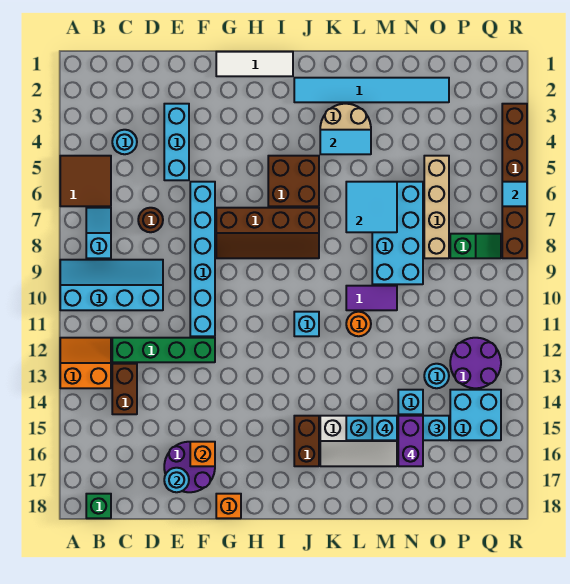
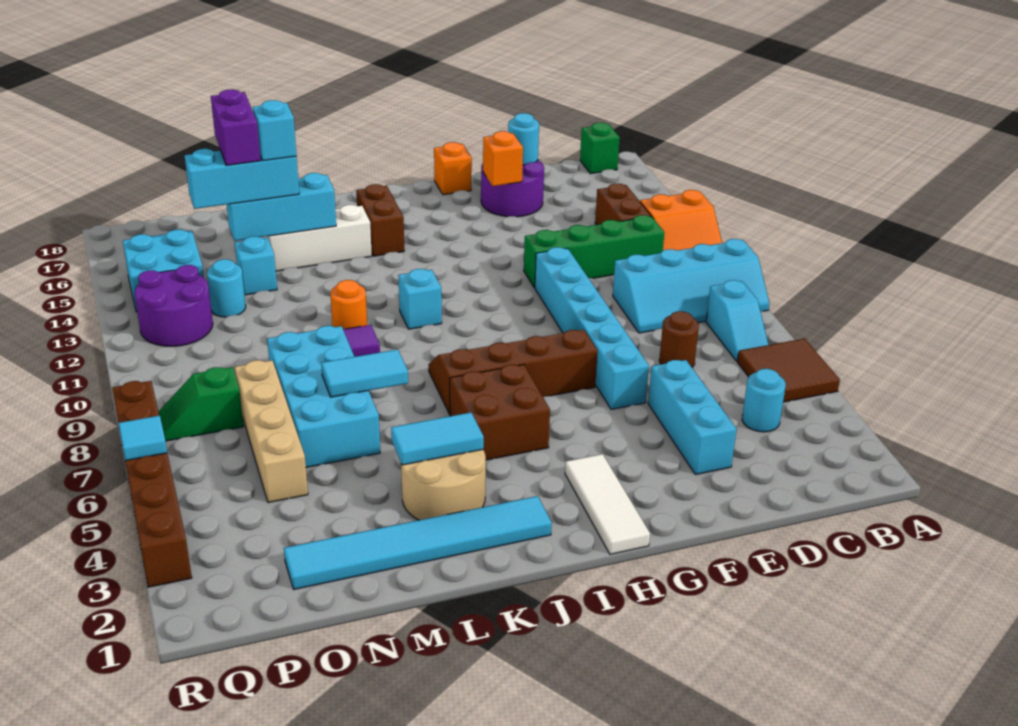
white tile G1:I1 level 1 -> white tile H1:H3 level 1
cyan tile L6:M7 level 2 -> cyan tile L7:M7 level 2

